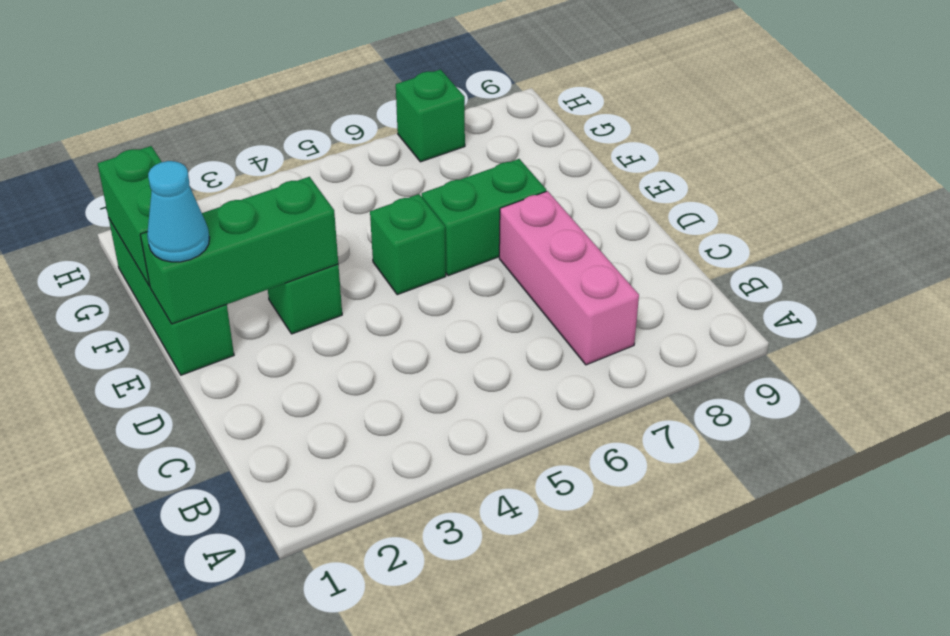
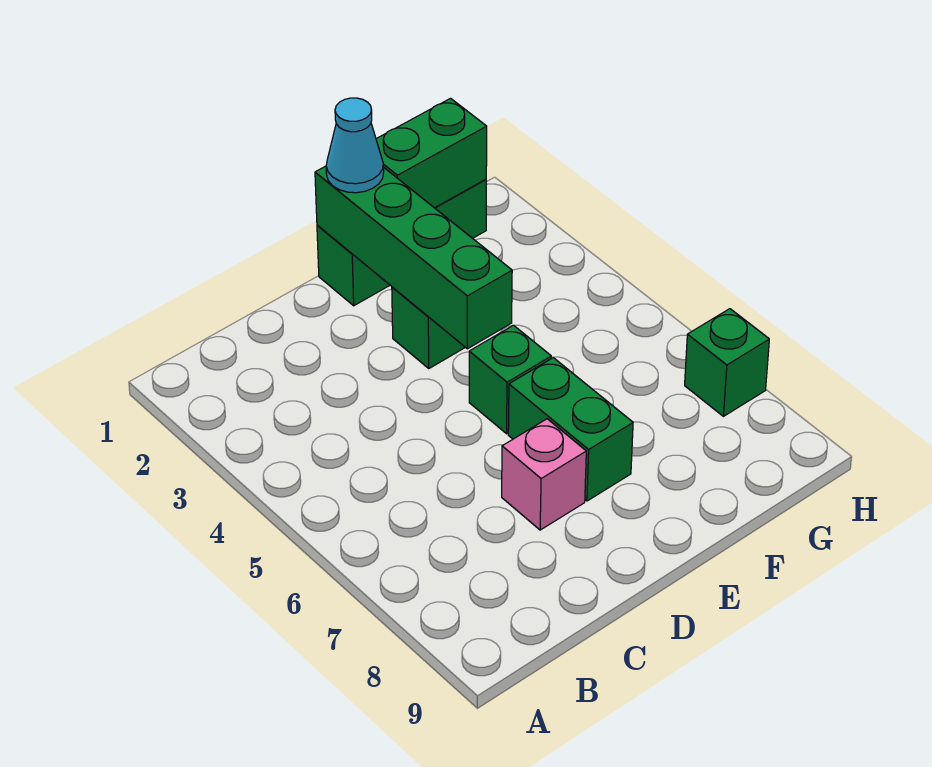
pink brick B7:D7 level 1 -> pink brick D7 level 1
green brick E1:E3 level 2 -> green brick E1:E4 level 2

